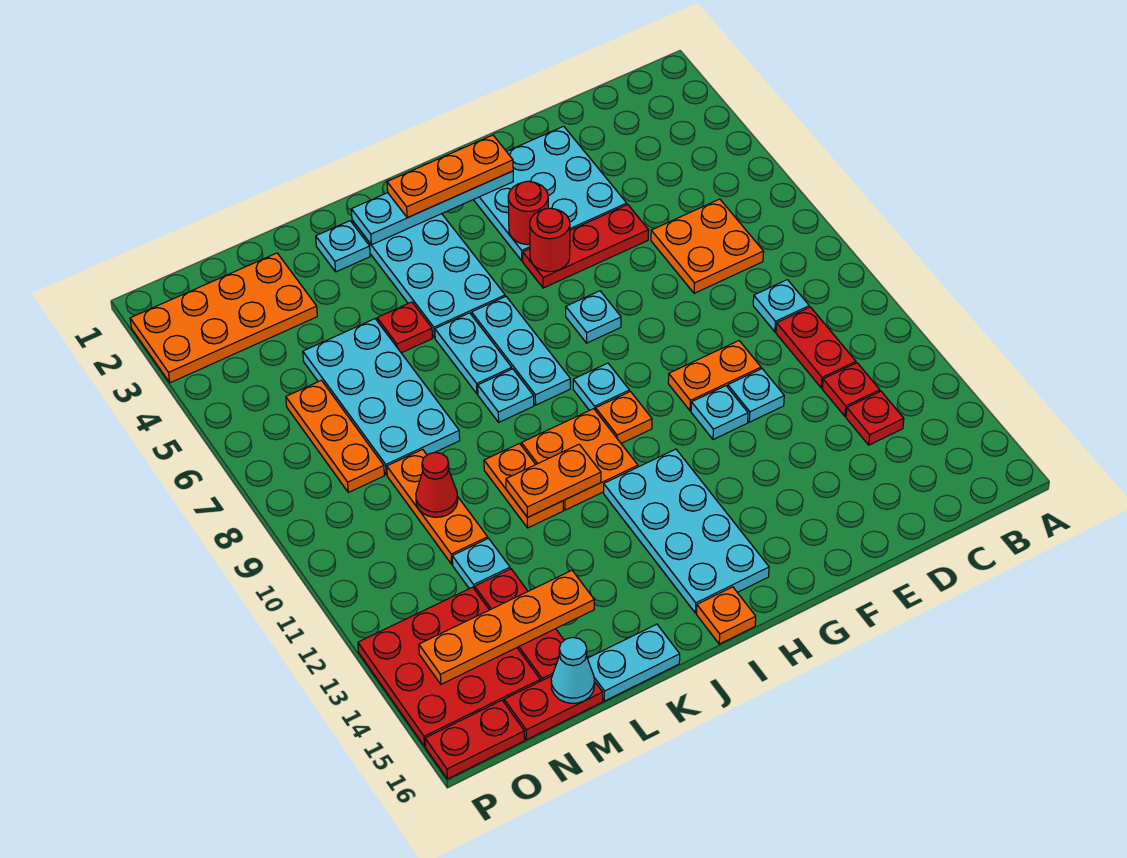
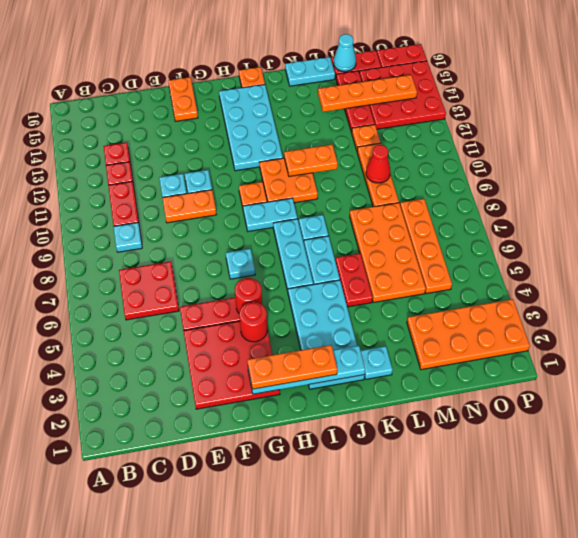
orange plate C6:D7 level 1 -> red plate C6:D7 level 1
cyan plate E2:G4 level 1 -> red plate E2:G4 level 1
cyan plate H9 level 1 -> cyan plate H9:I9 level 1
red plate K5 level 1 -> red plate K5:K6 level 1
orange plate K10:K11 level 1 -> orange plate F15:F16 level 1
cyan plate L5:M8 level 1 -> orange plate L5:M8 level 1
cyan plate M12 level 1 -> orange plate M12 level 1
orange plate N6:N8 level 1 -> orange plate N5:N8 level 1

